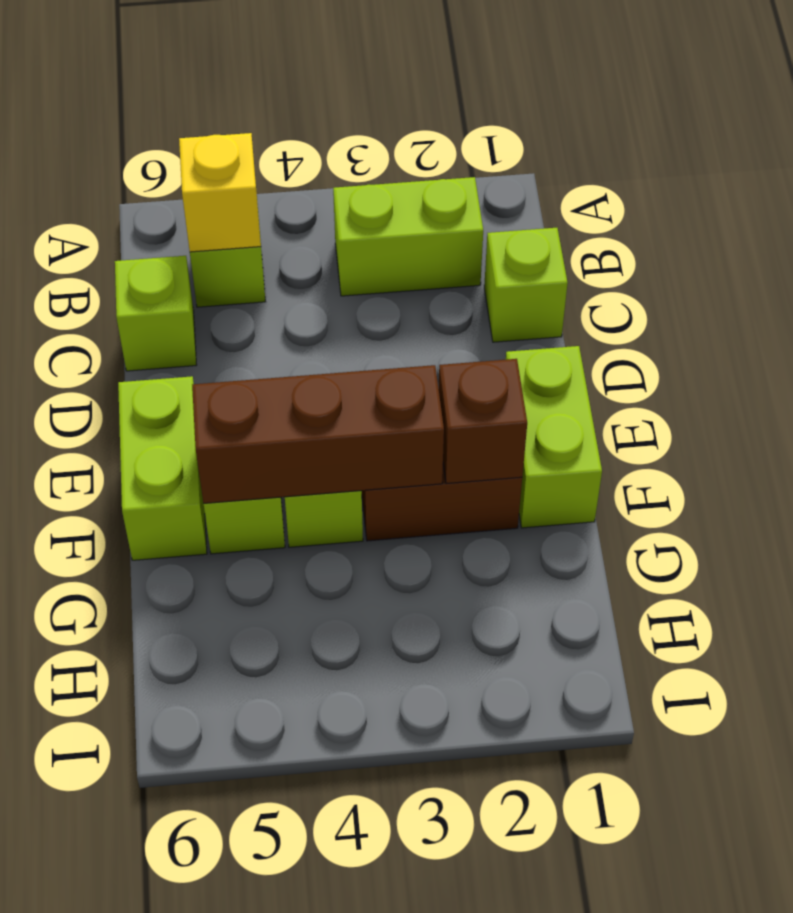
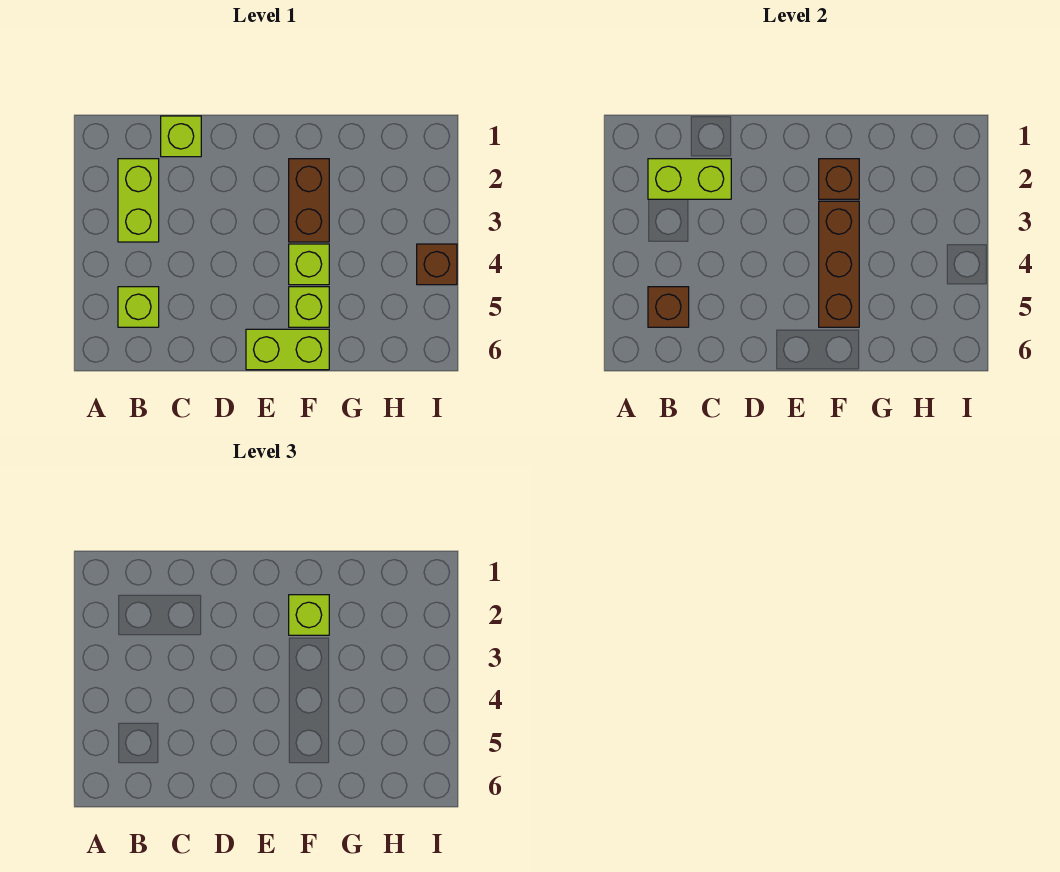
yellow brick B5 level 2 -> brown brick B5 level 2
lime brick C6 level 1 -> lime brick F2 level 3
lime brick E1:F1 level 1 -> lime brick B2:C2 level 2
none -> brown brick I4 level 1

